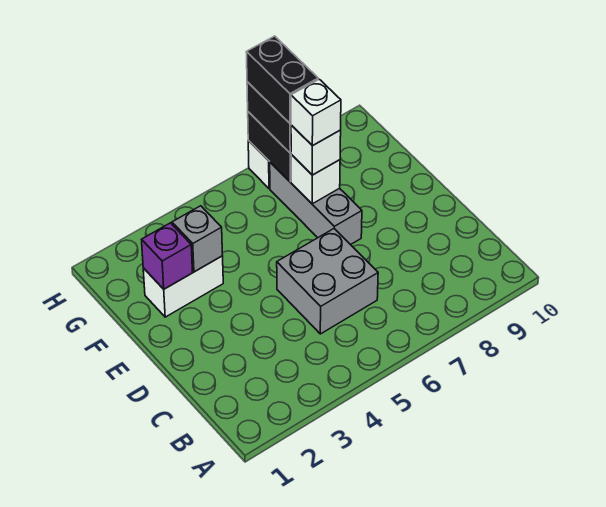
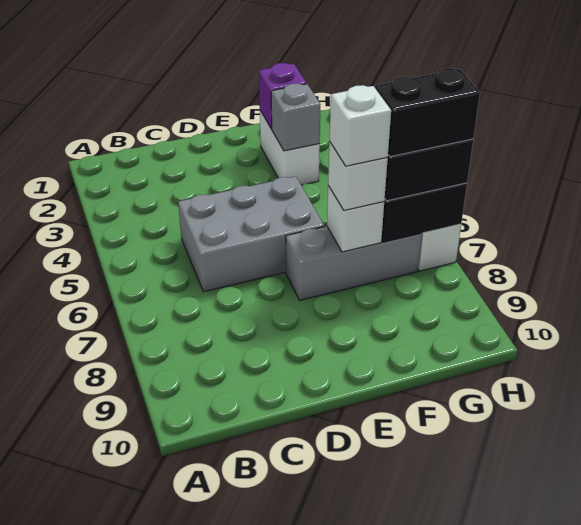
grey brick C5:D6 level 1 -> grey brick C5:E6 level 1

